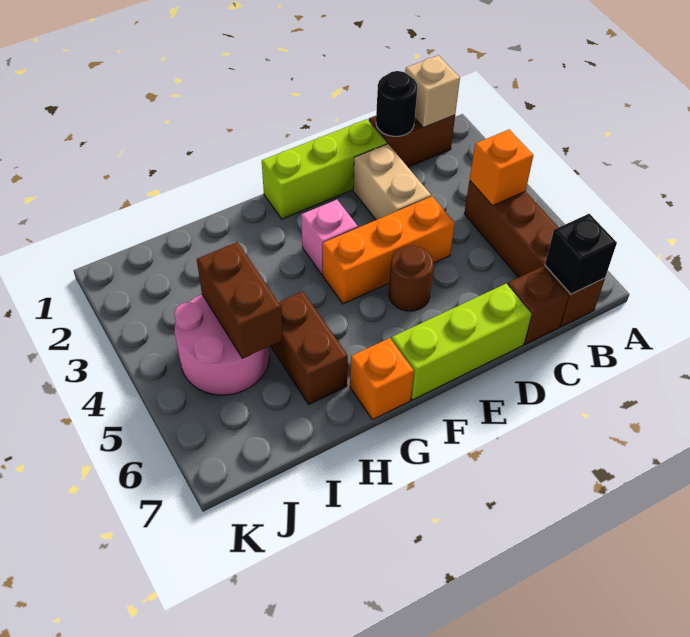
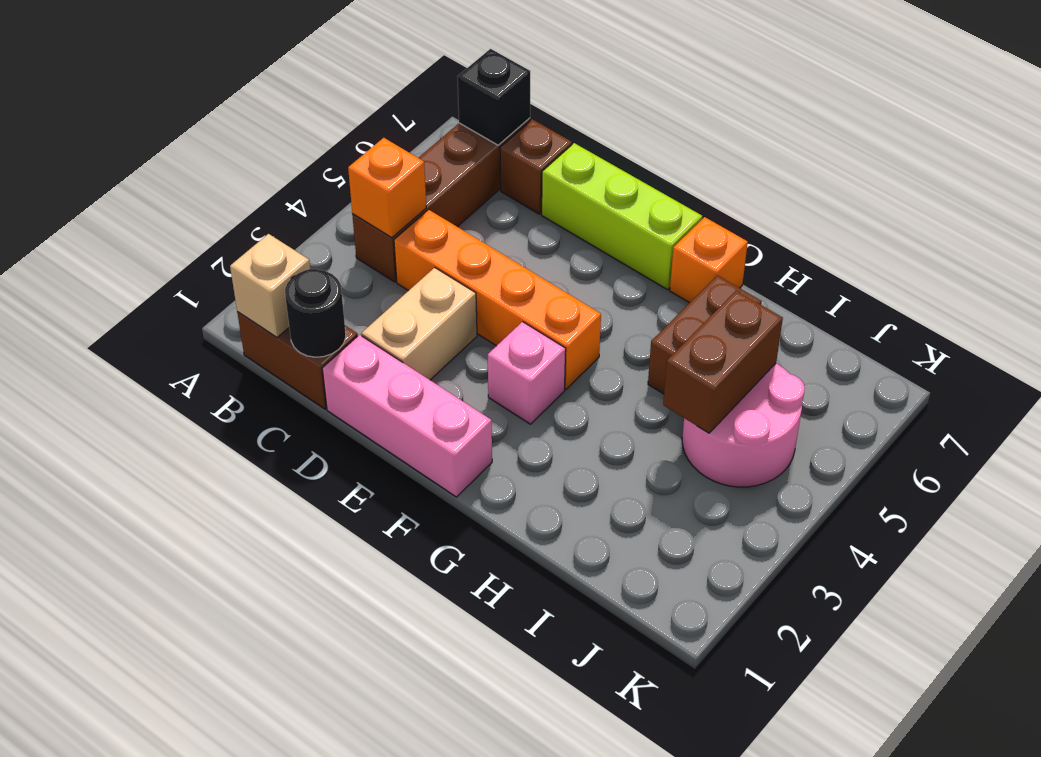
lime brick D1:F1 level 1 -> pink brick D1:F1 level 1
orange brick D4:F4 level 1 -> orange brick C4:F4 level 1
brown round brick E5 level 1 -> none

